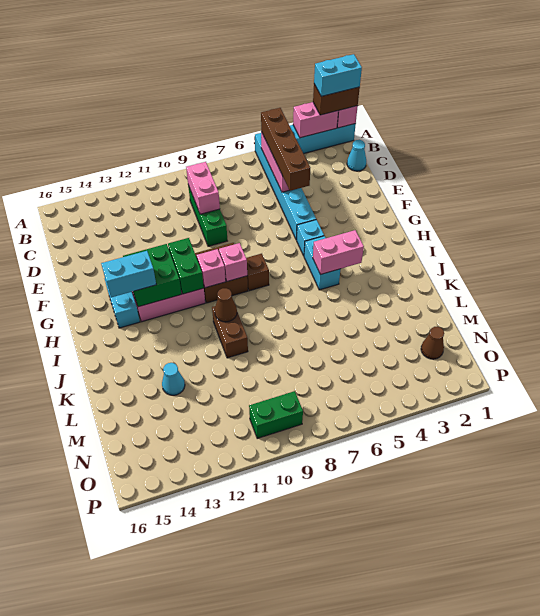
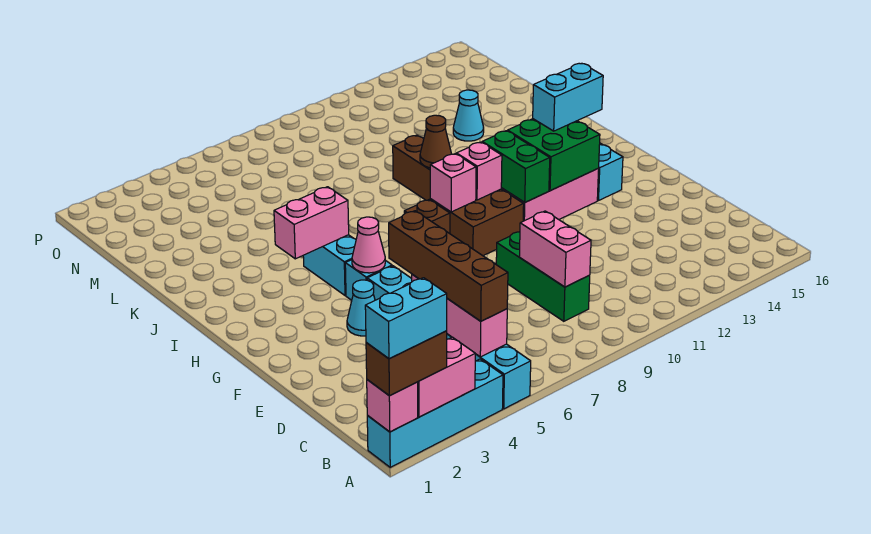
cyan cone C1 level 1 -> cyan cone F4 level 1
none -> pink cone G5 level 2
brown cone N2 level 1 -> none
green brick O9:O10 level 1 -> none

